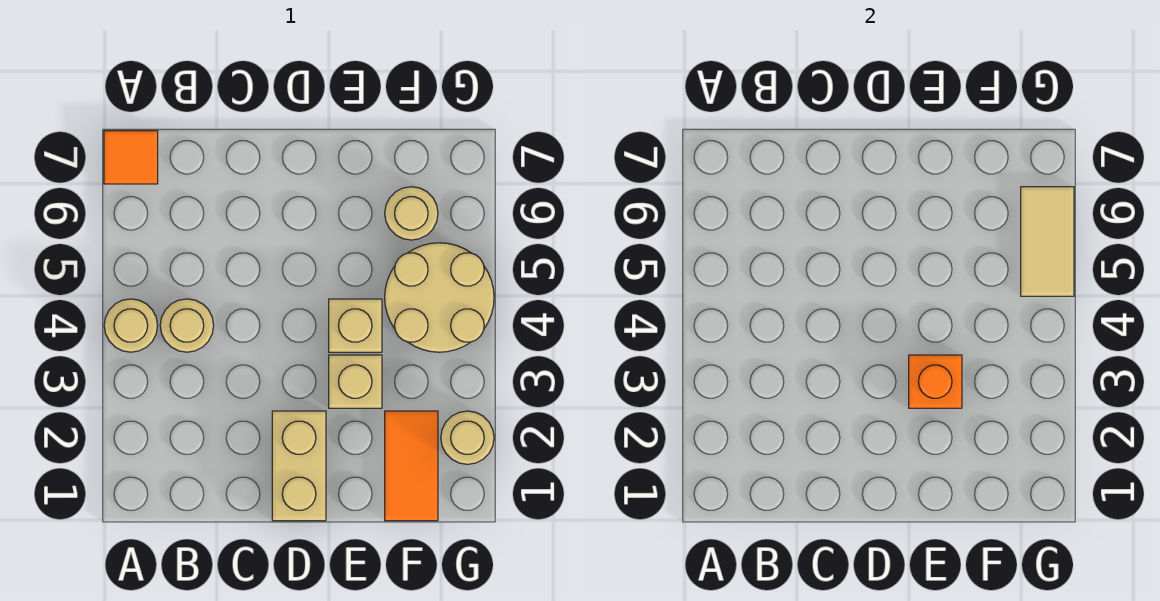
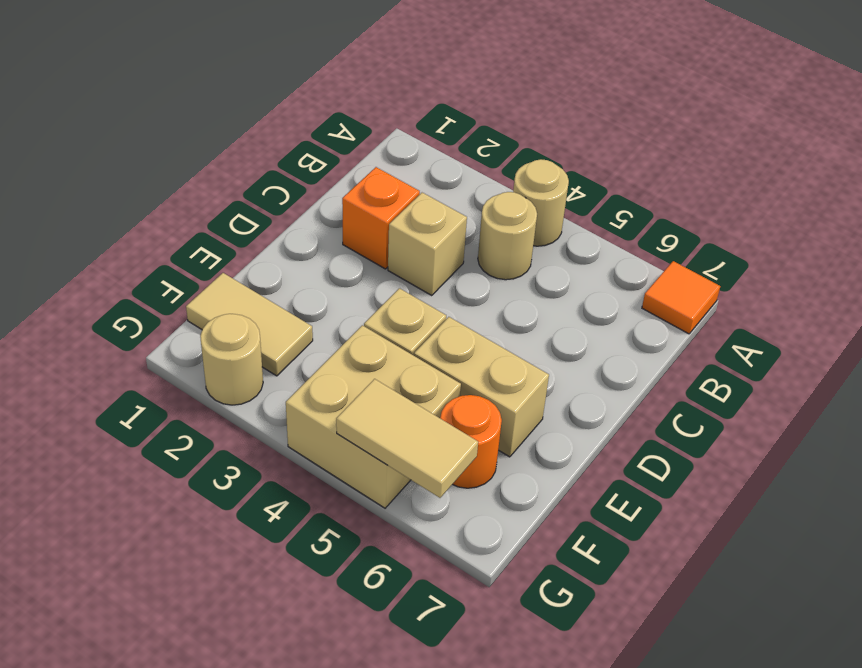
tan brick D1:D2 level 1 -> tan brick E5:E6 level 1
tan brick E3 level 1 -> tan brick C3 level 1
orange brick E3 level 2 -> orange brick C2 level 1
orange tile F1:F2 level 1 -> tan tile F1:F2 level 1
tan round brick F4:G5 level 1 -> tan brick F4:G5 level 1
tan round brick F6 level 1 -> orange round brick F6 level 1

